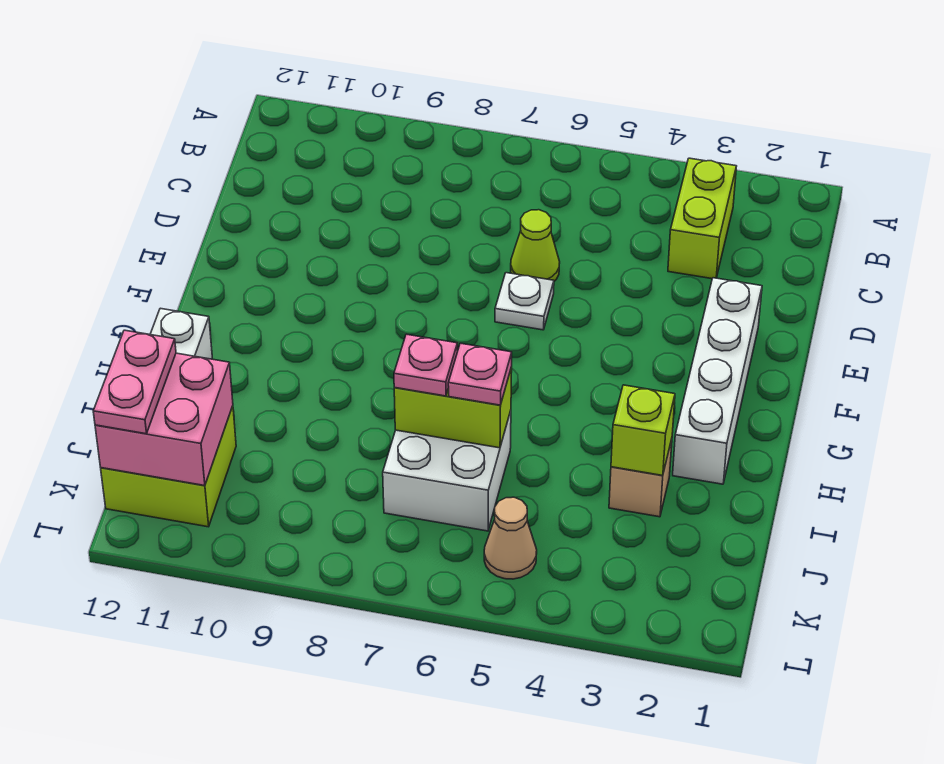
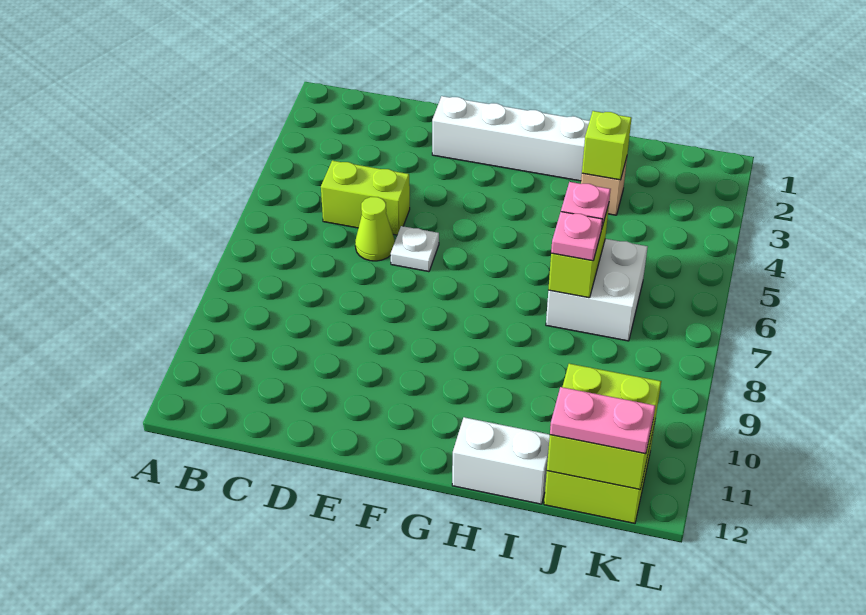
lime brick B3:C3 level 1 -> lime brick C5:D5 level 1
pink brick J11:K12 level 2 -> lime brick J11:K12 level 2
tan cone K5 level 1 -> none

